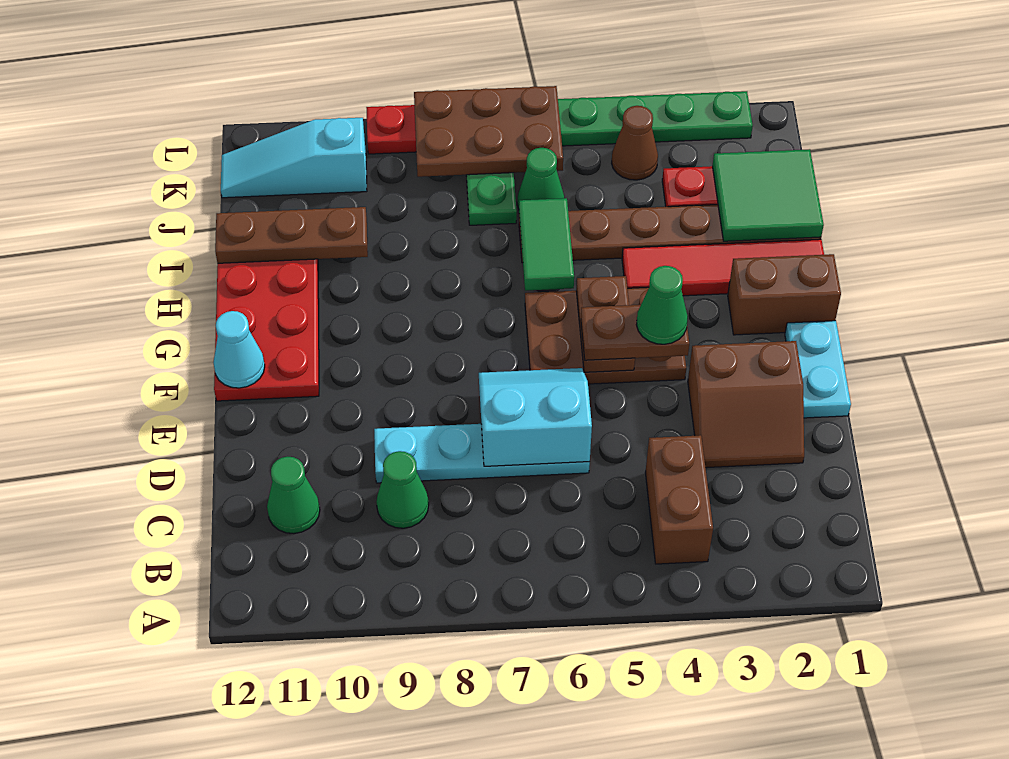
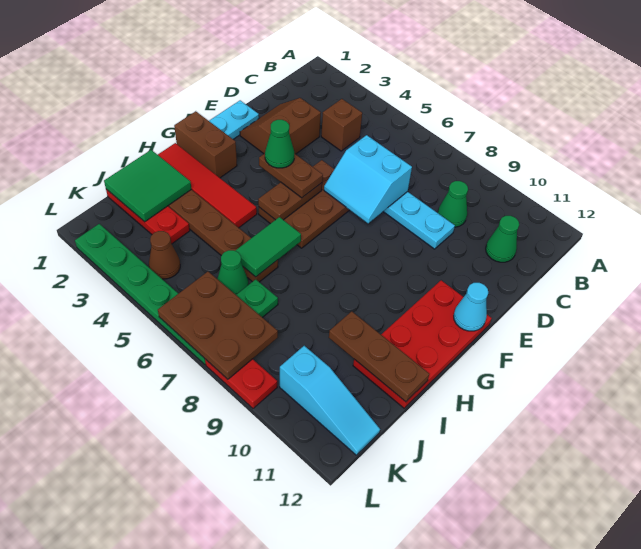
brown brick B4:C4 level 1 -> brown brick C4 level 1
brown slope D2:E3 level 1 top E -> brown slope D2:E3 level 1 top 3
brown plate F4:G6 level 1 -> brown plate E5:G6 level 1

